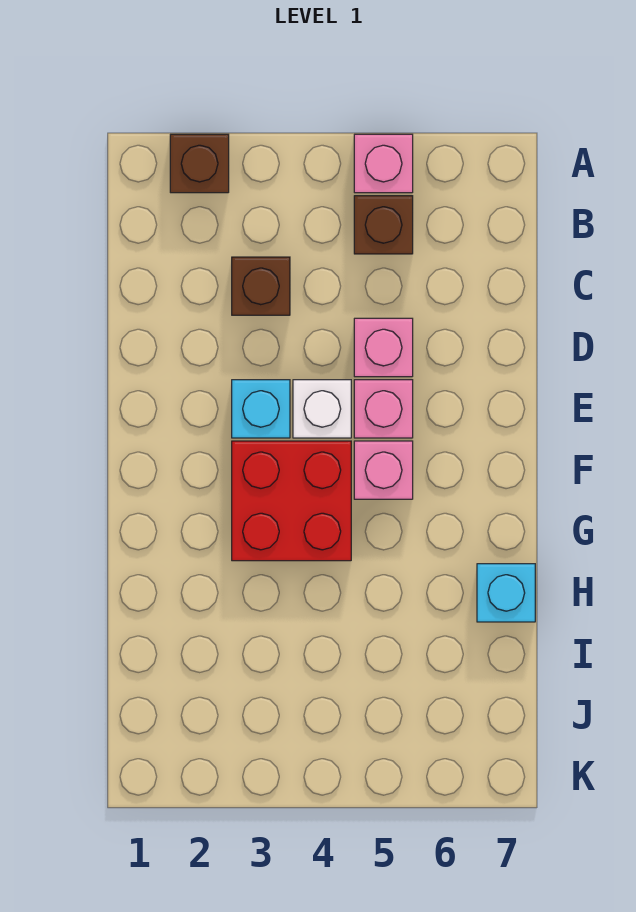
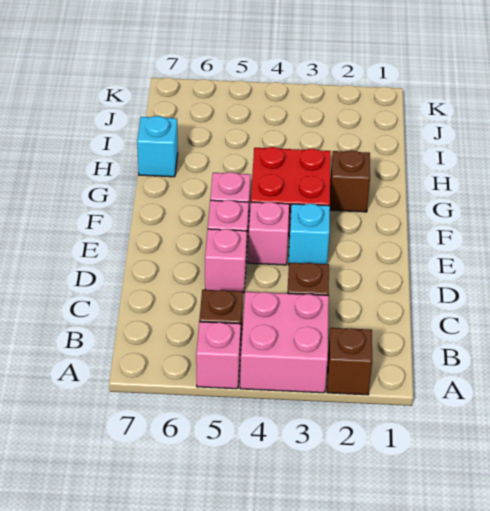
none -> pink brick A3:B4 level 1
white brick E4 level 1 -> pink brick E4 level 1
none -> brown brick G2 level 1

